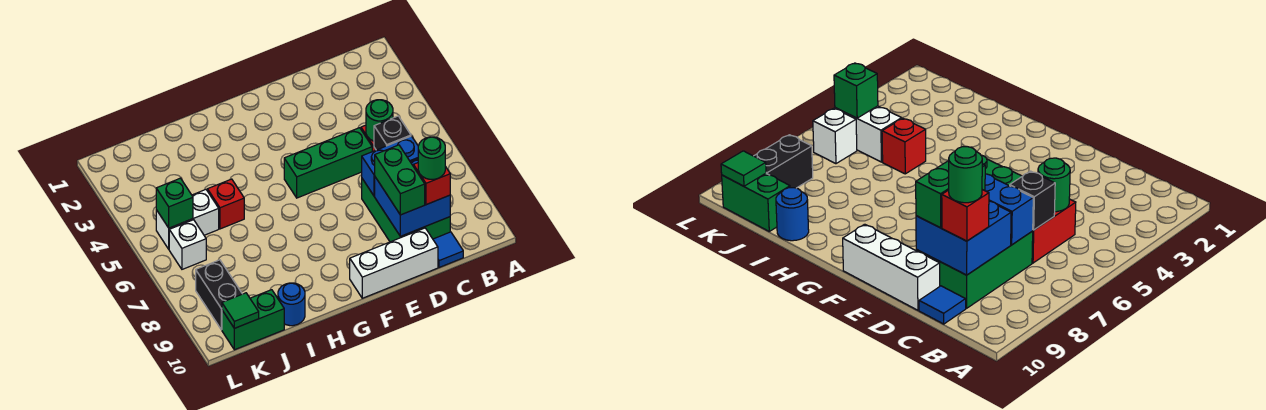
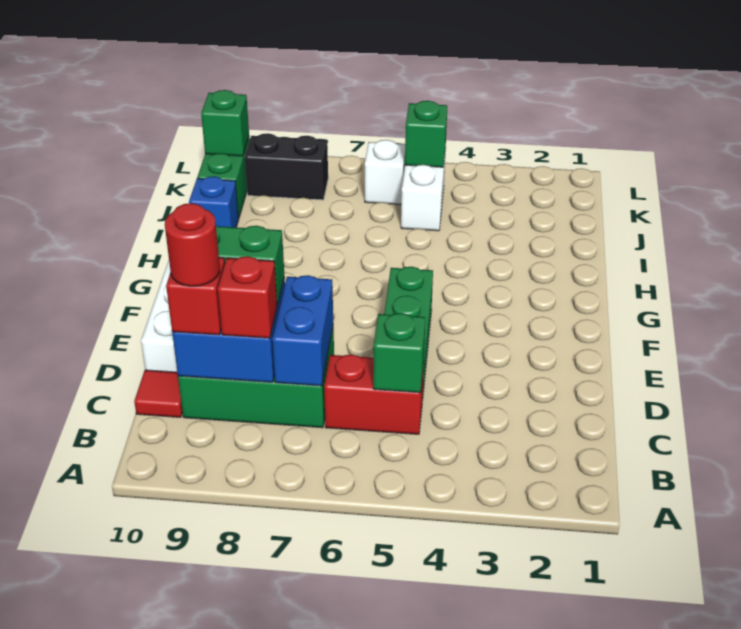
green round brick C5 level 2 -> green brick C5 level 2
black brick C6 level 2 -> none
green round brick C9 level 4 -> red round brick C9 level 4
blue tile C10 level 1 -> red tile C10 level 1
red brick I5 level 1 -> red brick C8 level 3
blue round brick I10 level 1 -> blue brick I10 level 1
green tile K10 level 2 -> green brick K10 level 2

